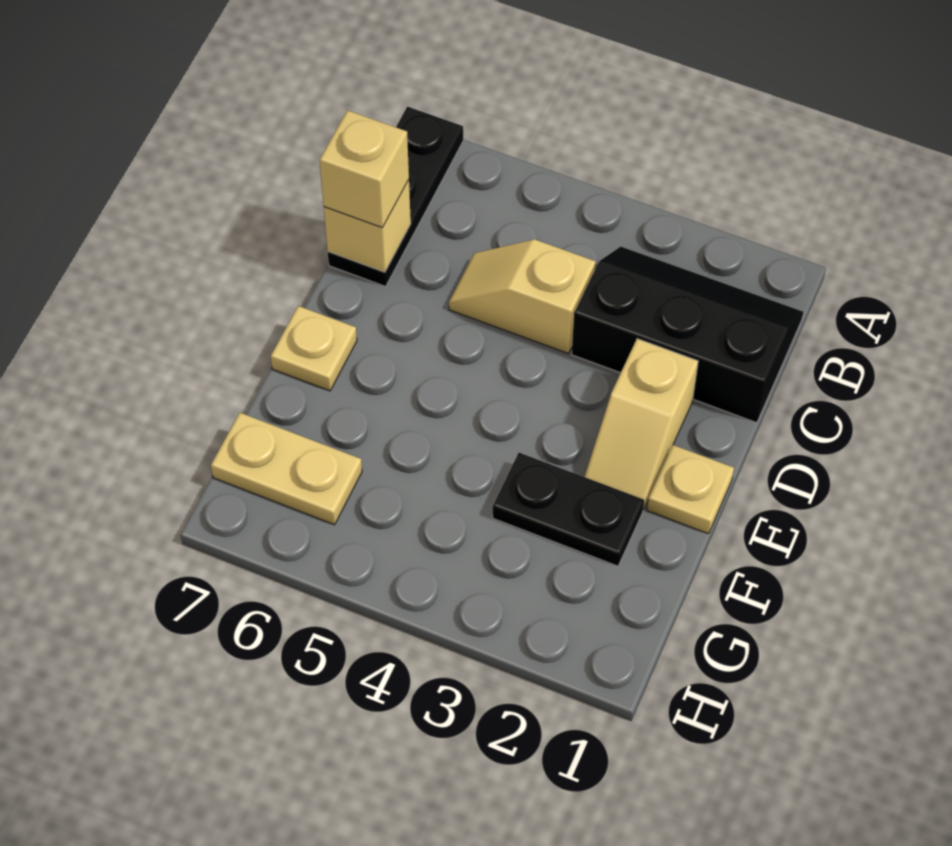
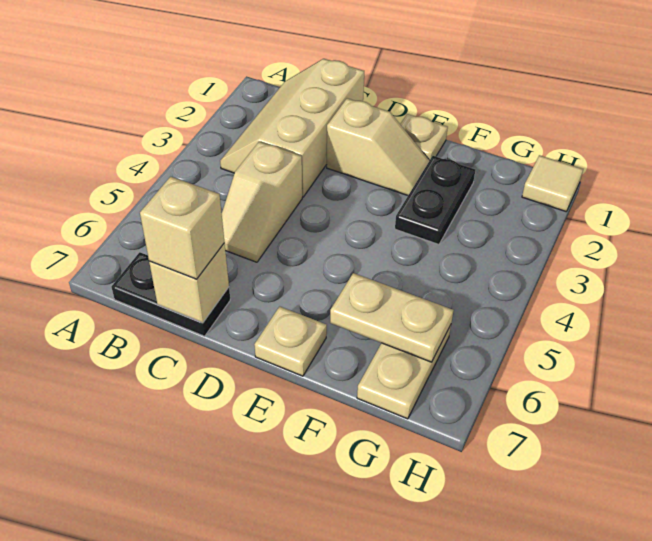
black plate A7:C7 level 1 -> black plate B7:C7 level 1
black slope B1:C3 level 1 top C -> tan slope B1:C3 level 1 top C
none -> tan plate F6:G6 level 2
none -> tan tile H1 level 1

